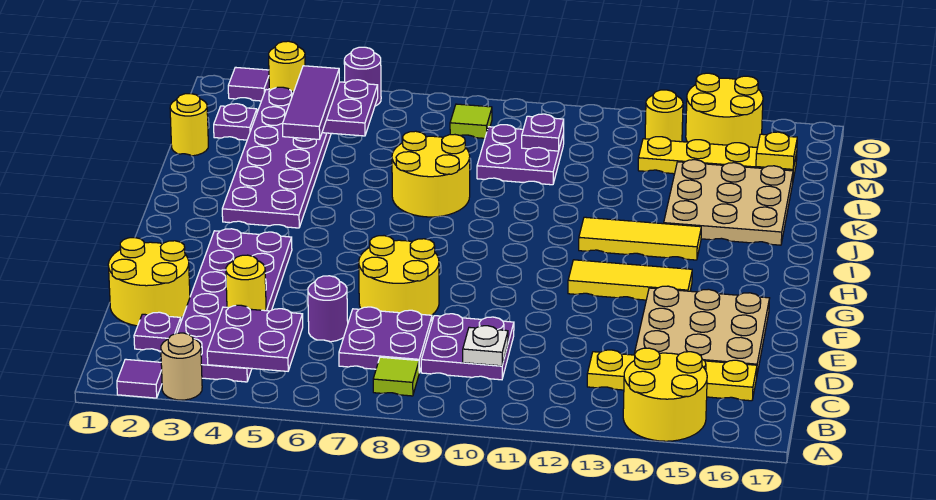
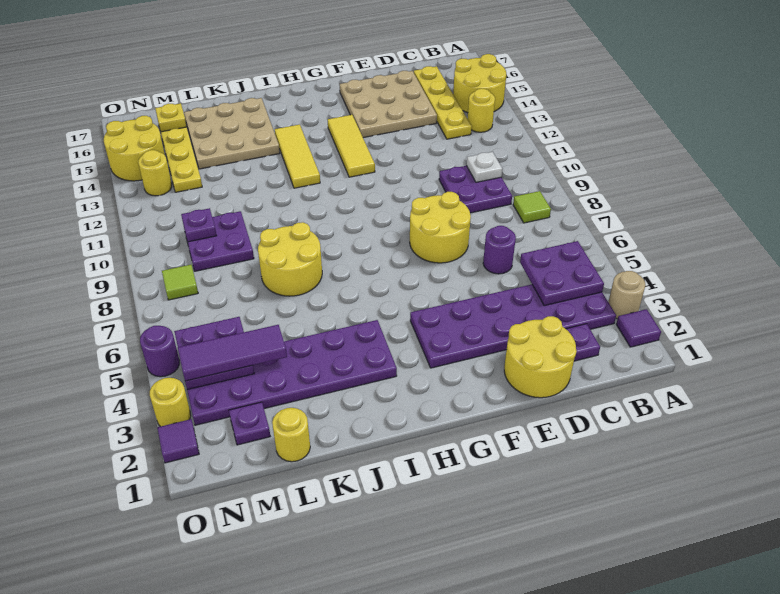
purple plate C7:D8 level 1 -> none
yellow round brick D4 level 2 -> yellow round brick B13 level 1

